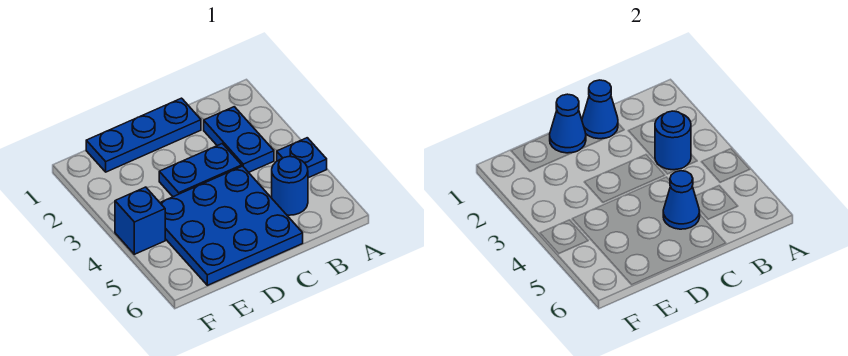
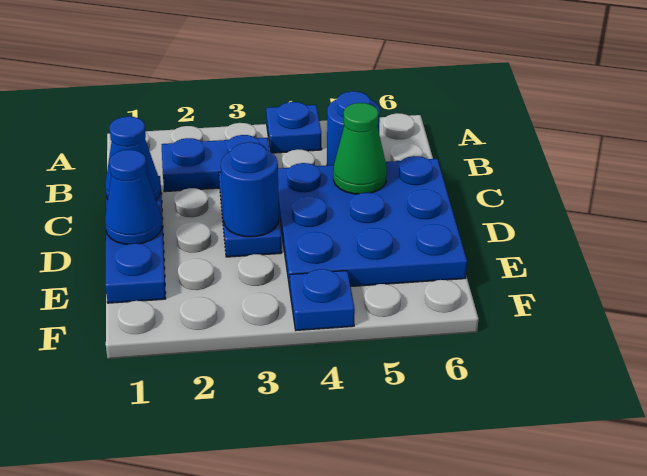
blue round brick B3 level 2 -> blue round brick D3 level 2
blue cone C5 level 2 -> green cone C5 level 2
blue brick F4 level 1 -> blue plate F4 level 1

